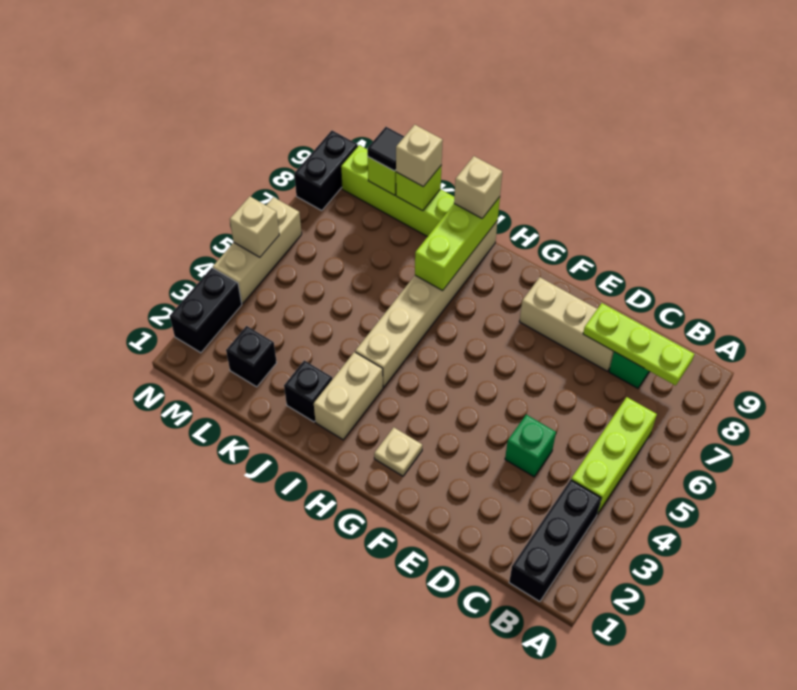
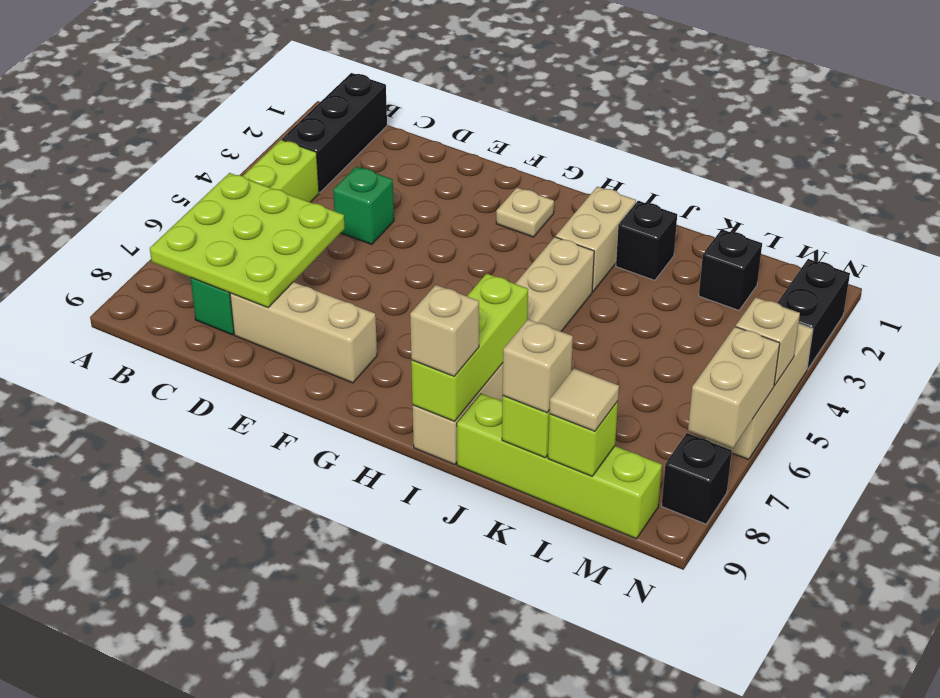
lime plate B8:D8 level 2 -> lime plate B6:D8 level 2
black tile L9 level 3 -> tan tile L9 level 3
none -> tan brick N6:N7 level 2
black brick N8:N9 level 1 -> black brick N8 level 1

